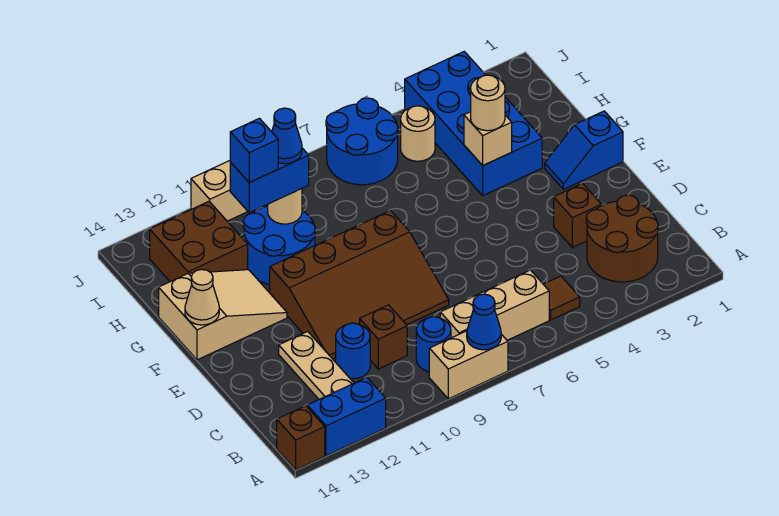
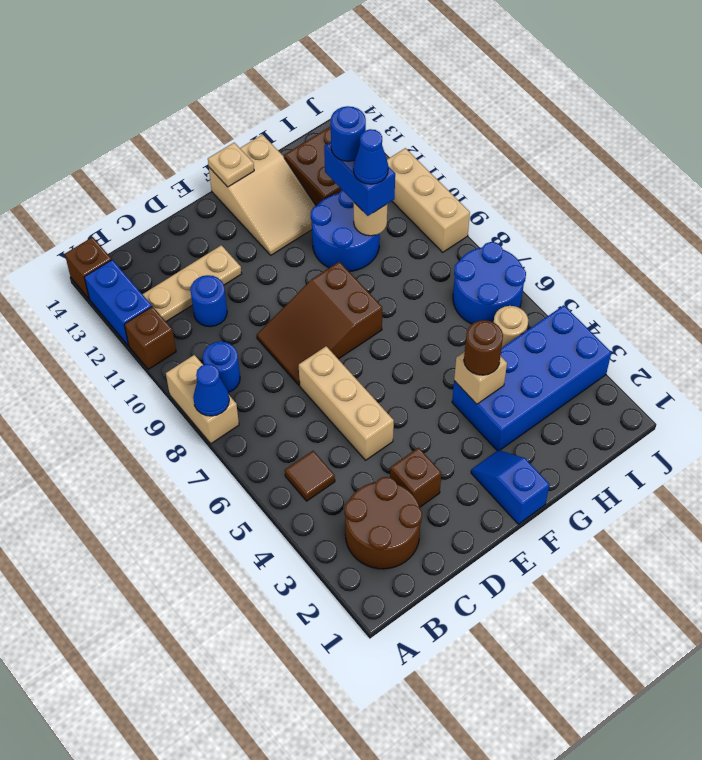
tan brick B6:B8 level 1 -> tan brick D5:D7 level 1
brown brick C10 level 1 -> brown brick A11 level 1
brown slope D8:F11 level 1 top F -> brown slope D8:F9 level 1 top F
tan cone F14 level 2 -> tan plate F14 level 2
tan round brick G4 level 3 -> brown round brick G4 level 3
blue brick H11 level 4 -> blue round brick H11 level 4

